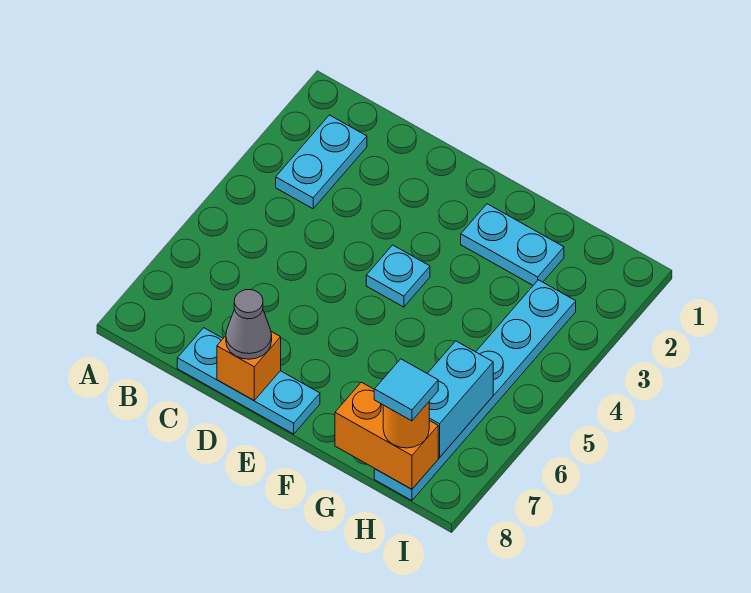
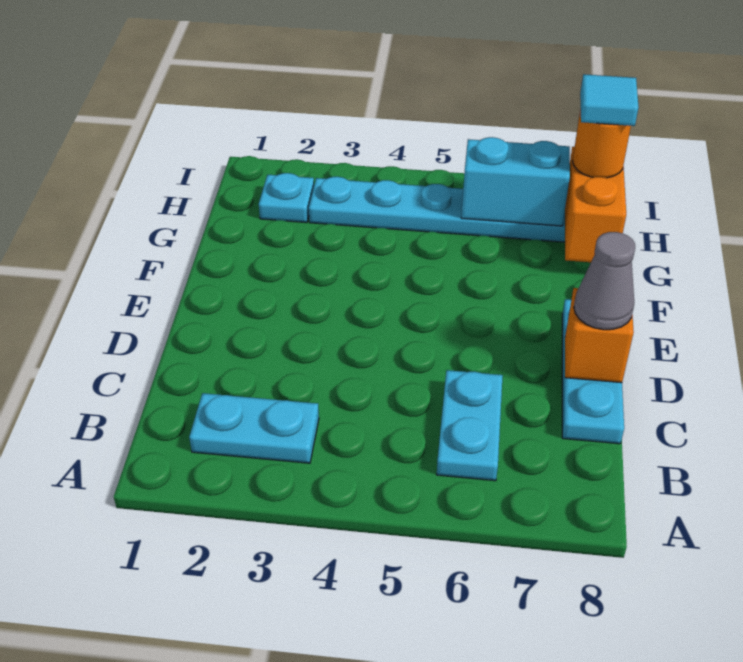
cyan plate E4 level 1 -> cyan plate H2 level 1
cyan plate F2:G2 level 1 -> cyan plate B6:C6 level 1

